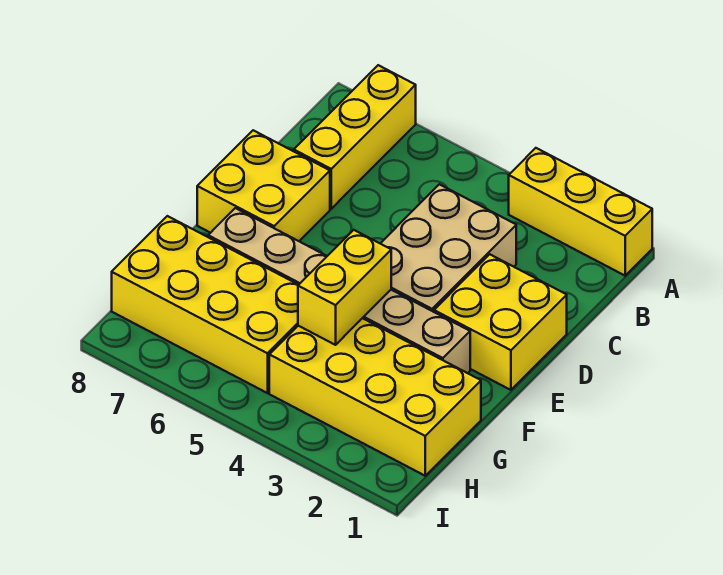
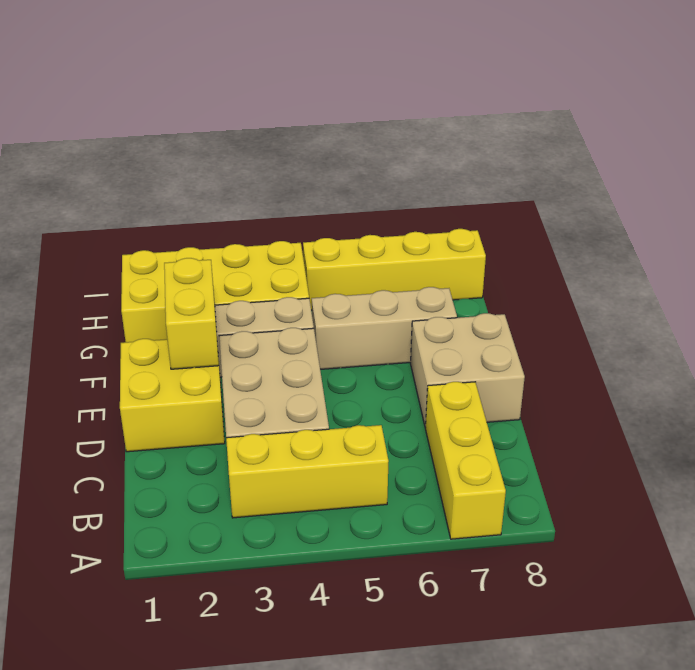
yellow brick A1:A3 level 1 -> yellow brick B3:B5 level 1
yellow brick D7:E8 level 1 -> tan brick D7:E8 level 1
yellow brick F4:G4 level 2 -> yellow brick E2:F2 level 2
yellow brick G5:H8 level 1 -> yellow brick H5:H8 level 1

